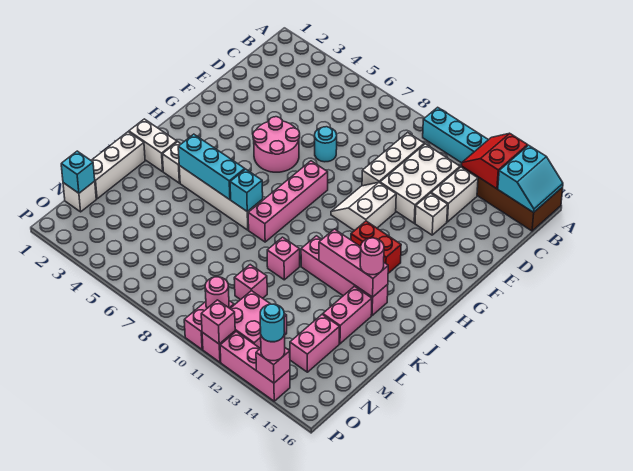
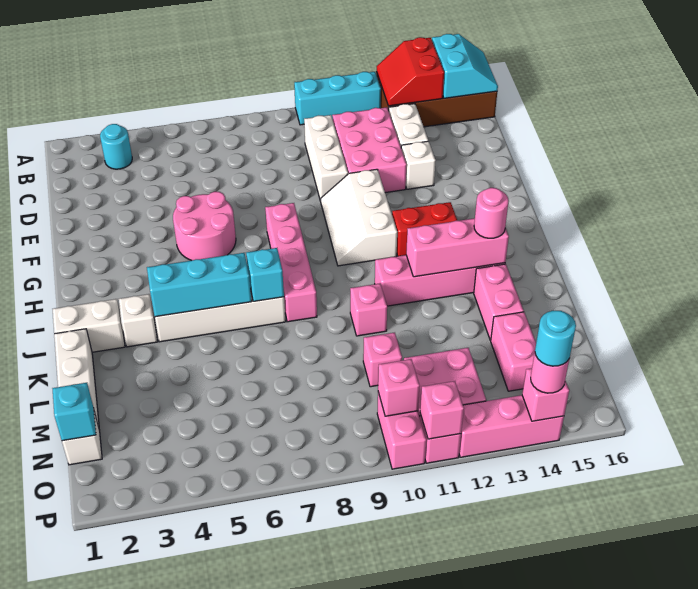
white brick C11:E12 level 1 -> pink brick C11:E12 level 1
cyan round brick E7 level 1 -> cyan round brick B3 level 1
white slope F10:G11 level 1 top 11 -> white slope F10:H11 level 1 top 11
pink round brick O10 level 2 -> pink brick O10 level 2

